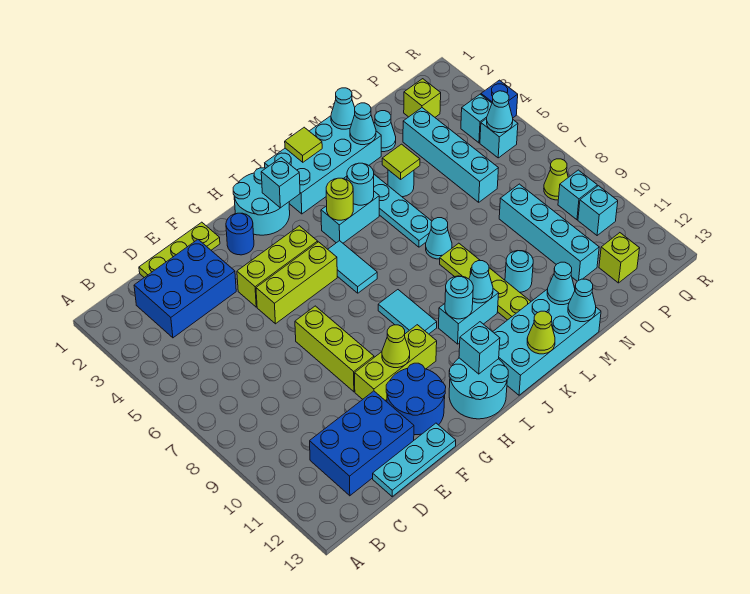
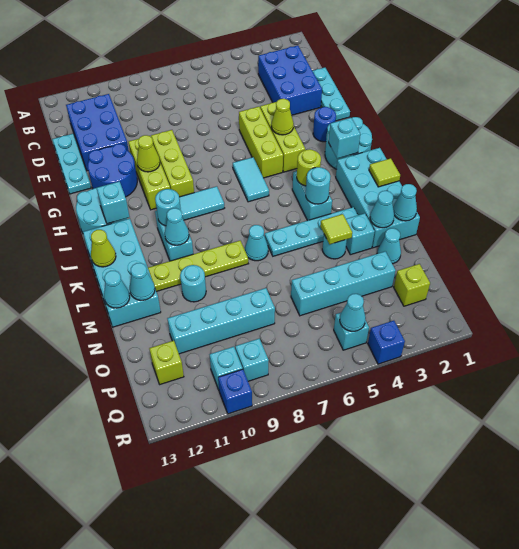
lime plate D1:F1 level 1 -> cyan plate D1:F1 level 1
lime brick F7:F9 level 1 -> lime brick F9:H9 level 1
cyan tile I5:I6 level 1 -> cyan tile H6:I6 level 1
cyan brick Q4 level 1 -> cyan brick M3 level 1
lime cone Q8 level 1 -> lime cone G4 level 2
none -> blue brick R10 level 1

